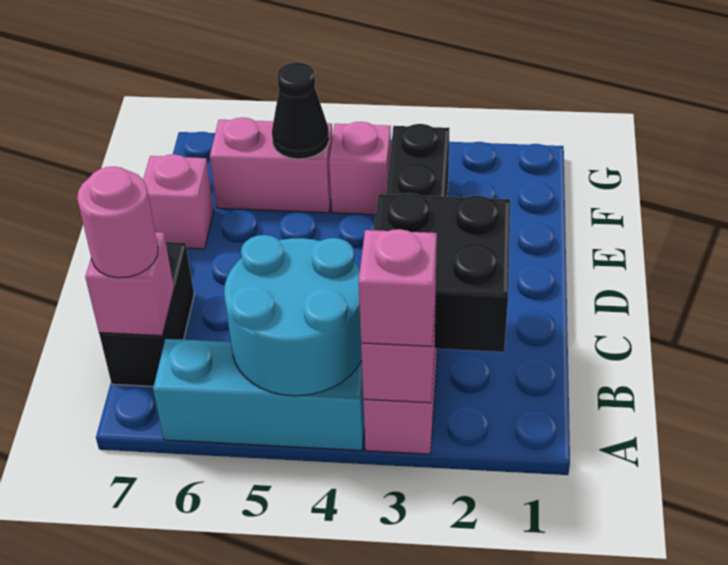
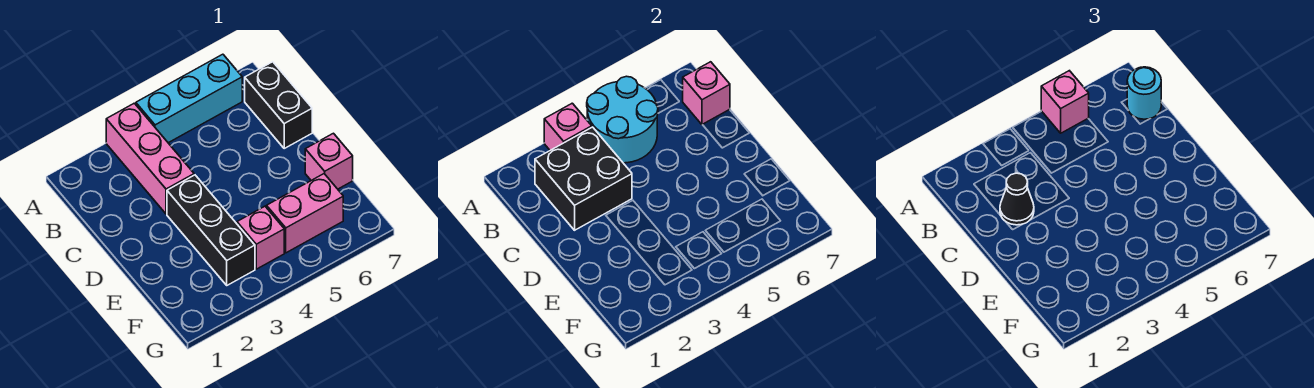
pink brick A3 level 3 -> pink brick A5 level 3
pink round brick B7 level 3 -> cyan round brick B7 level 3
black cone F5 level 2 -> black cone C2 level 3

